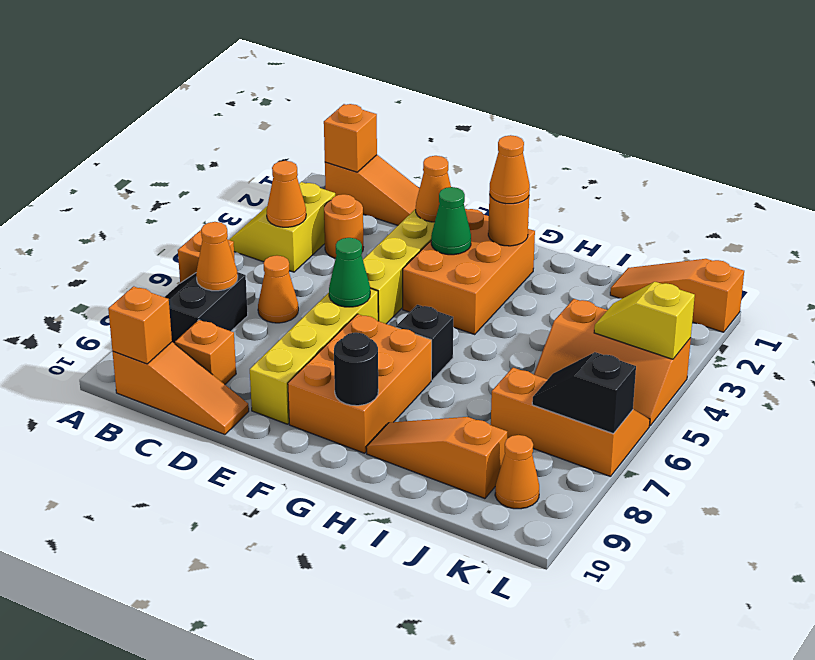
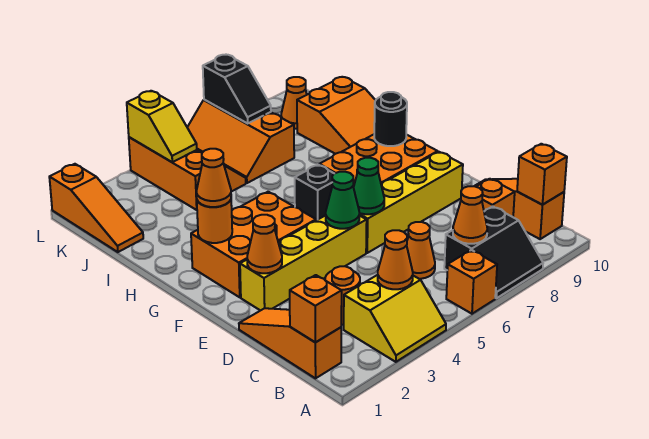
green cone F3 level 2 -> green cone E5 level 2
orange slope H9:J9 level 1 top J -> orange slope H9:J10 level 1 top J

